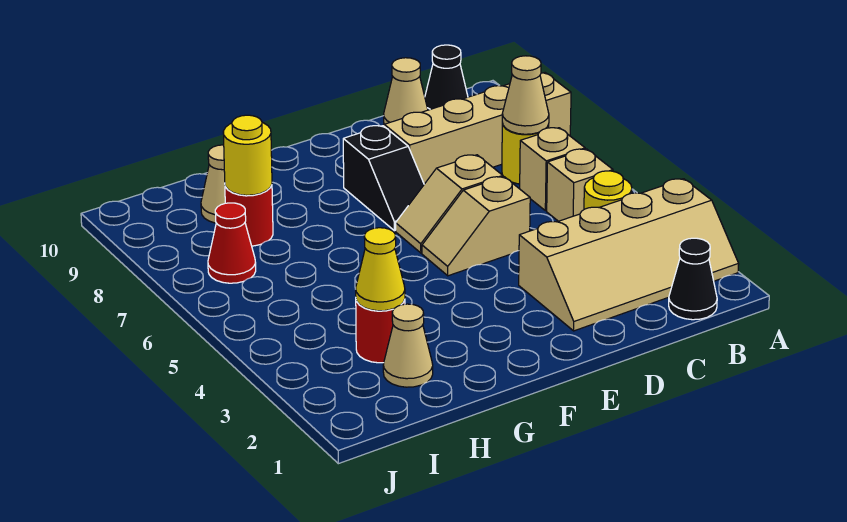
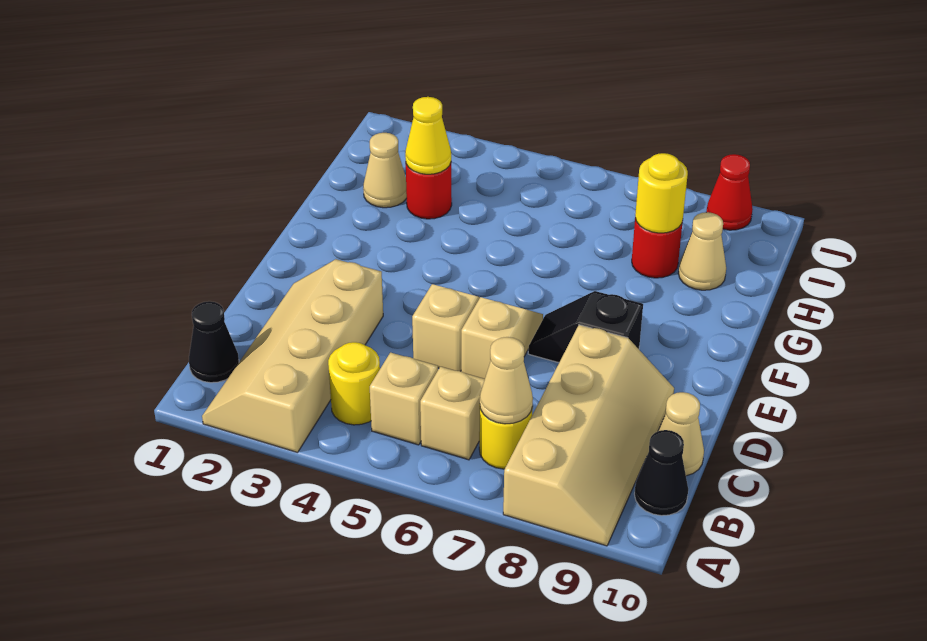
red cone I7 level 1 -> red cone J9 level 1

